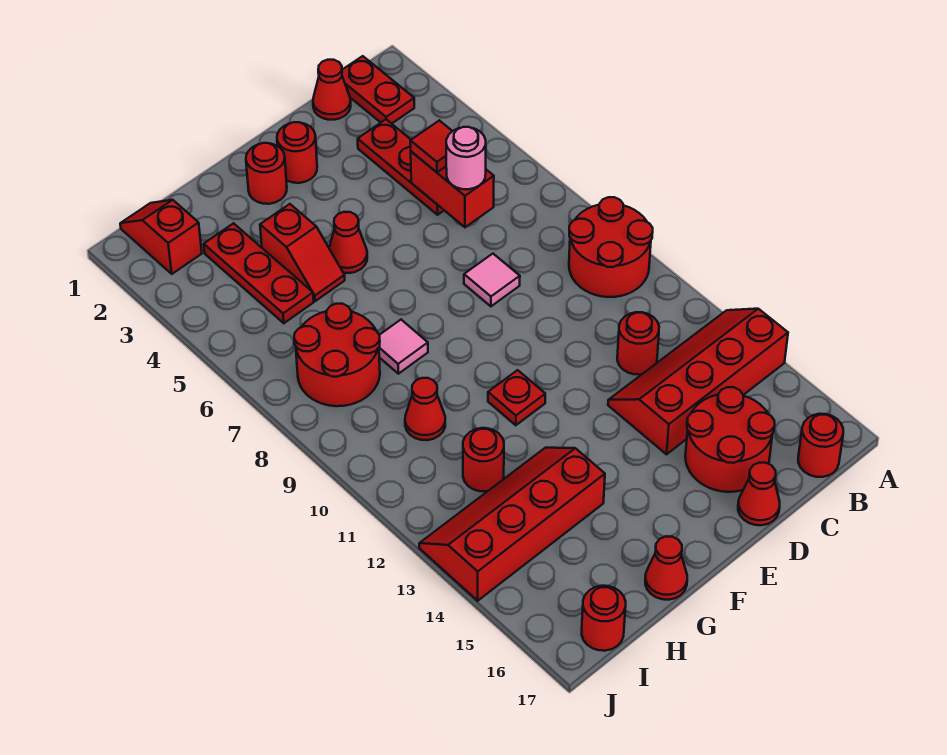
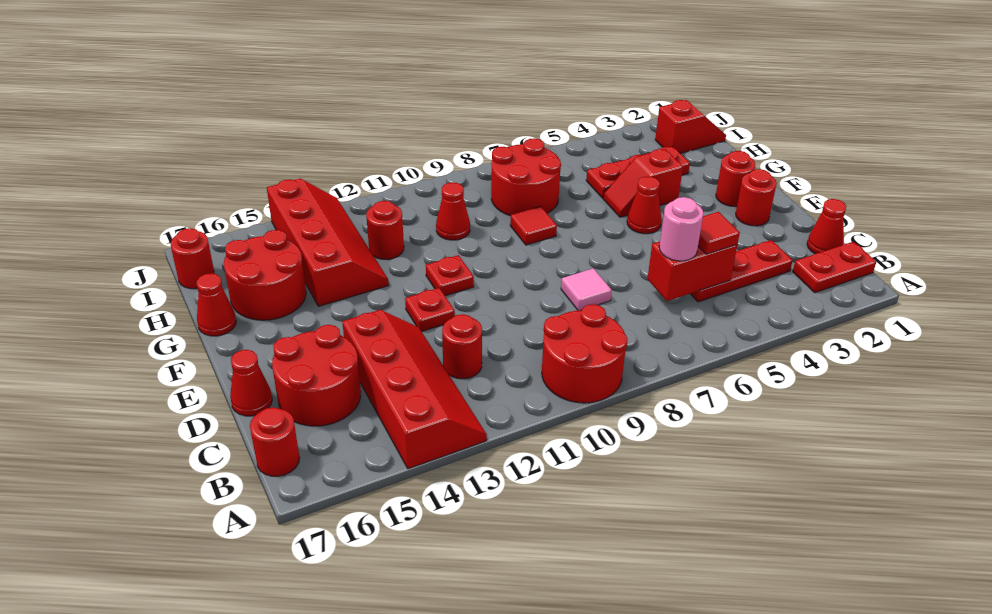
none -> red plate E12 level 1
pink tile G8 level 1 -> red tile G8 level 1
none -> red round brick G15:H16 level 1

